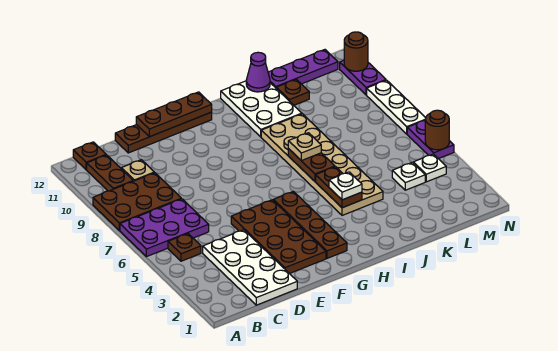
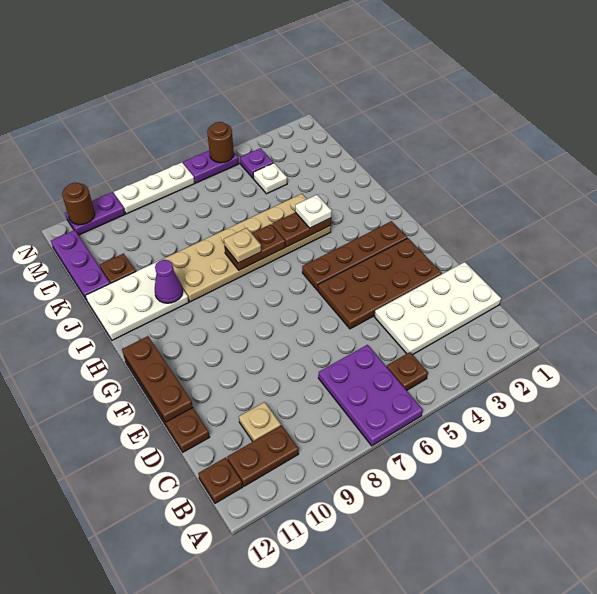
brown plate A8:C9 level 1 -> none
purple cone J12 level 2 -> purple cone I10 level 2
white plate M4 level 1 -> purple plate M4 level 1

